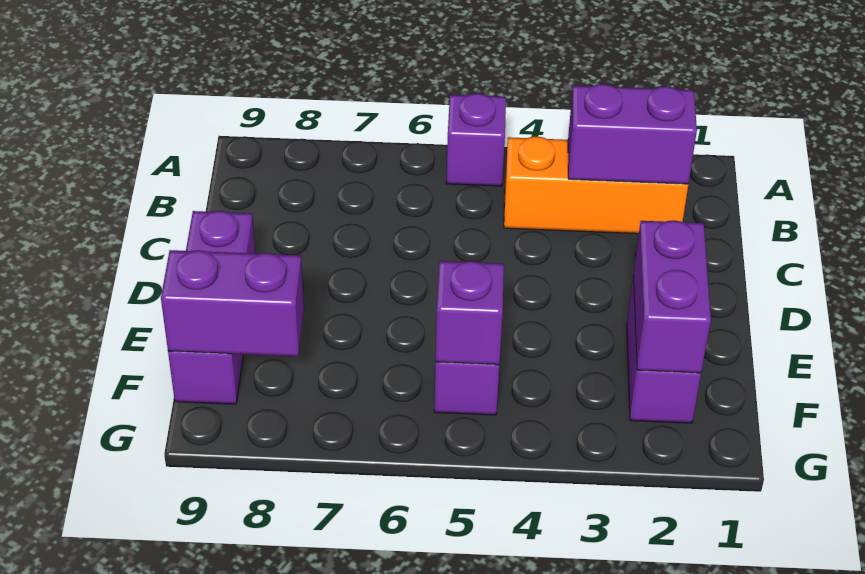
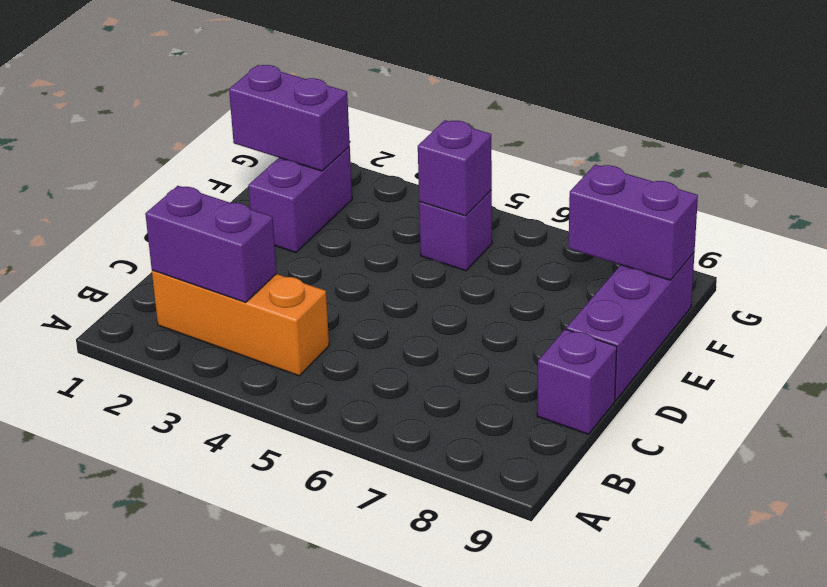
purple brick A5 level 1 -> purple brick C9 level 1
purple brick E2:F2 level 2 -> purple brick F1:F2 level 2

